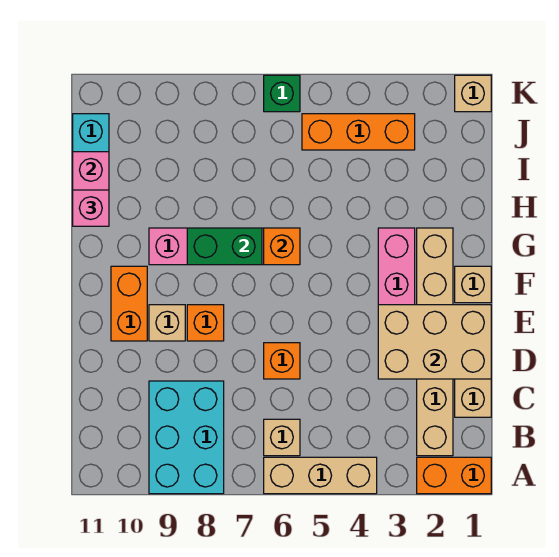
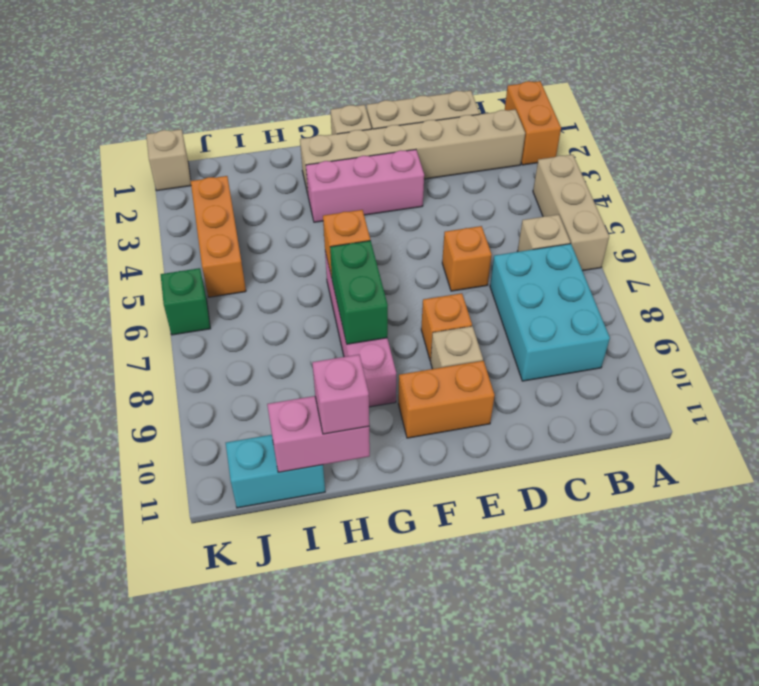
cyan brick A8:C9 level 1 -> cyan brick B7:C9 level 1
tan brick D1:E3 level 2 -> none

